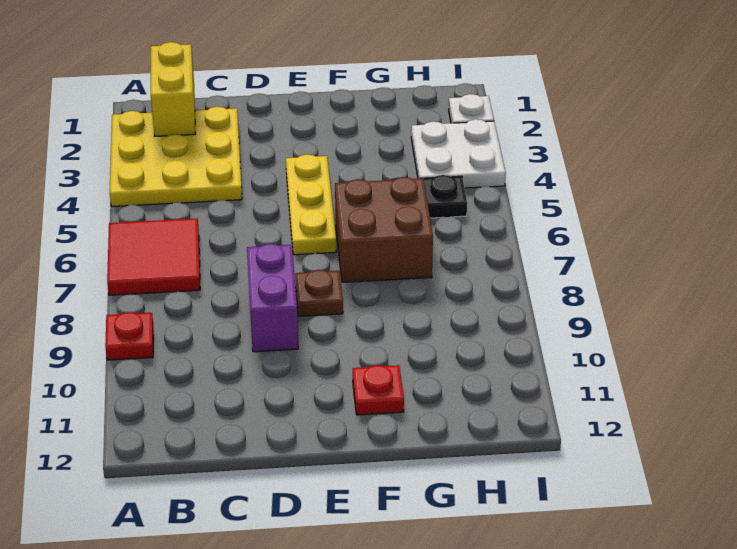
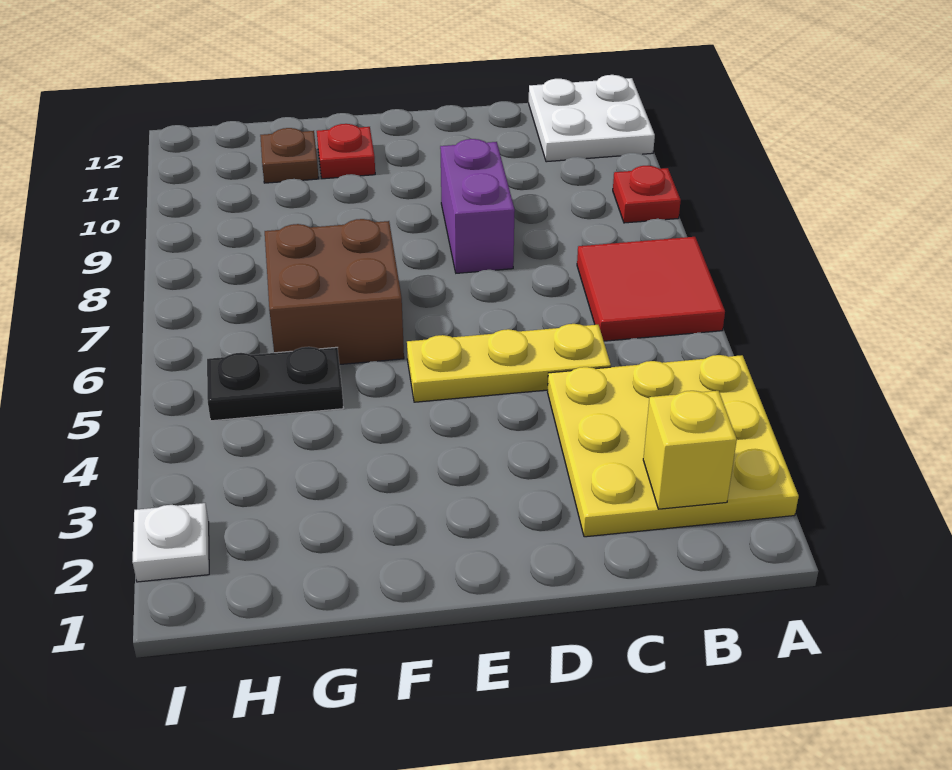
yellow brick B1:B2 level 2 -> yellow brick B2 level 2
yellow plate E4:E6 level 1 -> yellow plate C5:E5 level 1
brown plate E8 level 1 -> brown plate G11 level 1
white plate H3:I4 level 1 -> white plate A11:B12 level 1

